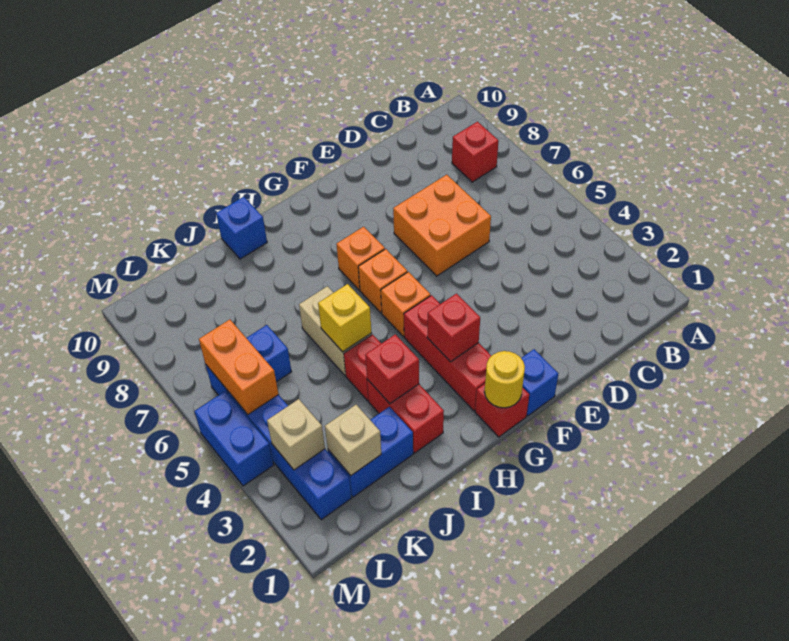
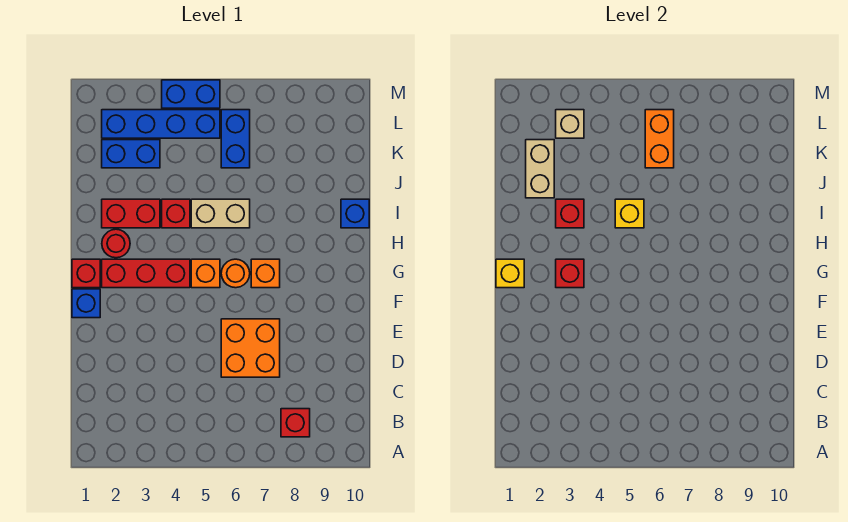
yellow round brick G1 level 2 -> yellow brick G1 level 2
orange brick G6 level 1 -> orange round brick G6 level 1
none -> red round brick H2 level 1
blue brick J2:K2 level 1 -> blue brick K2:K3 level 1
tan brick K2 level 2 -> tan brick J2:K2 level 2
orange brick L5:L6 level 2 -> orange brick K6:L6 level 2

